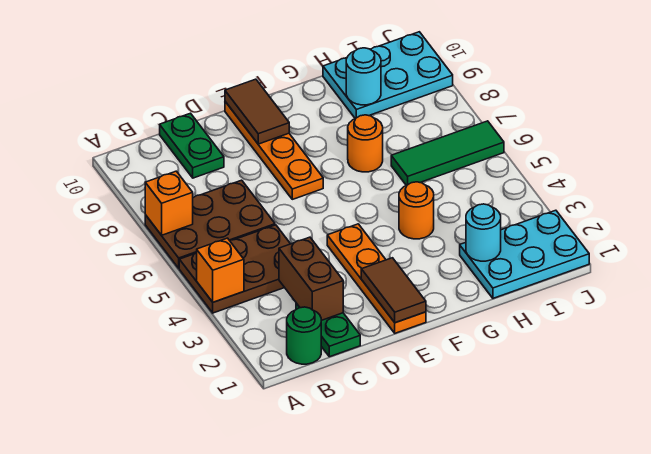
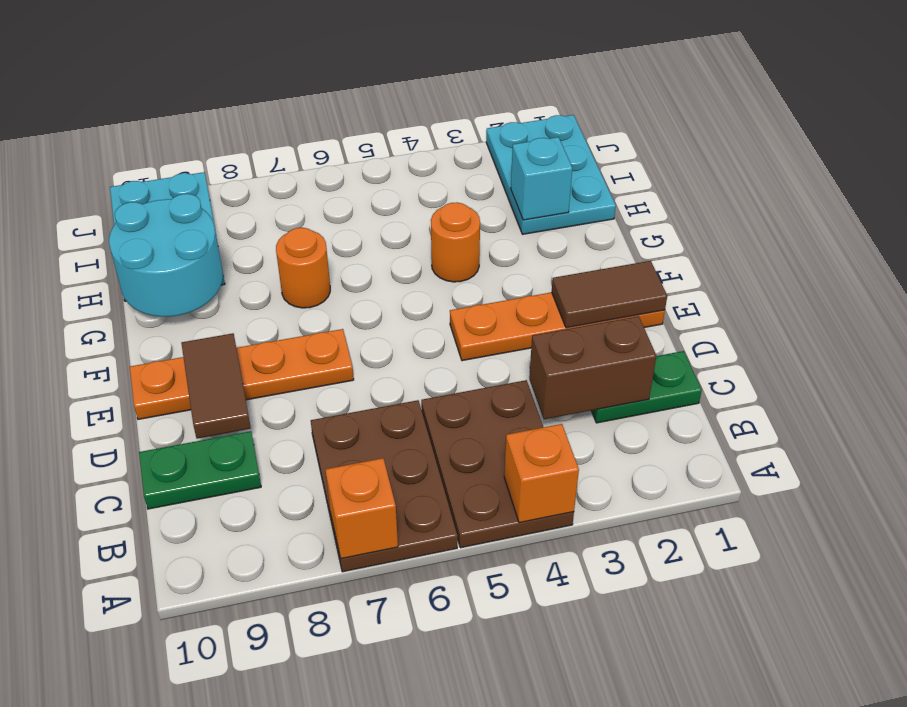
green round brick B1 level 1 -> none
brown tile E9:E10 level 2 -> brown tile D9:E9 level 2
cyan round brick H2 level 2 -> cyan brick H2 level 2
green tile H6:J6 level 1 -> none
cyan round brick H9 level 2 -> cyan round brick G9:H10 level 2

